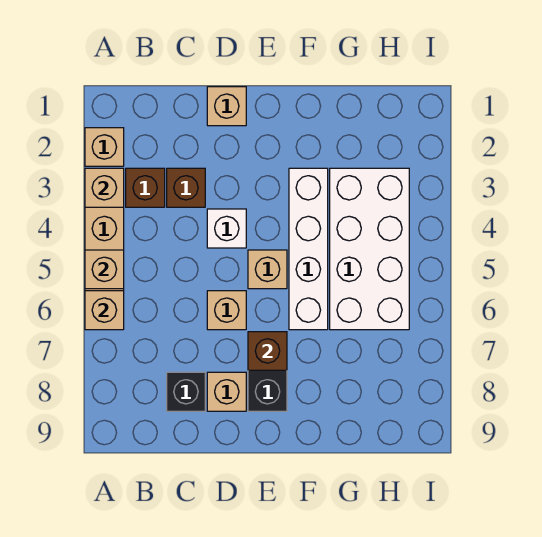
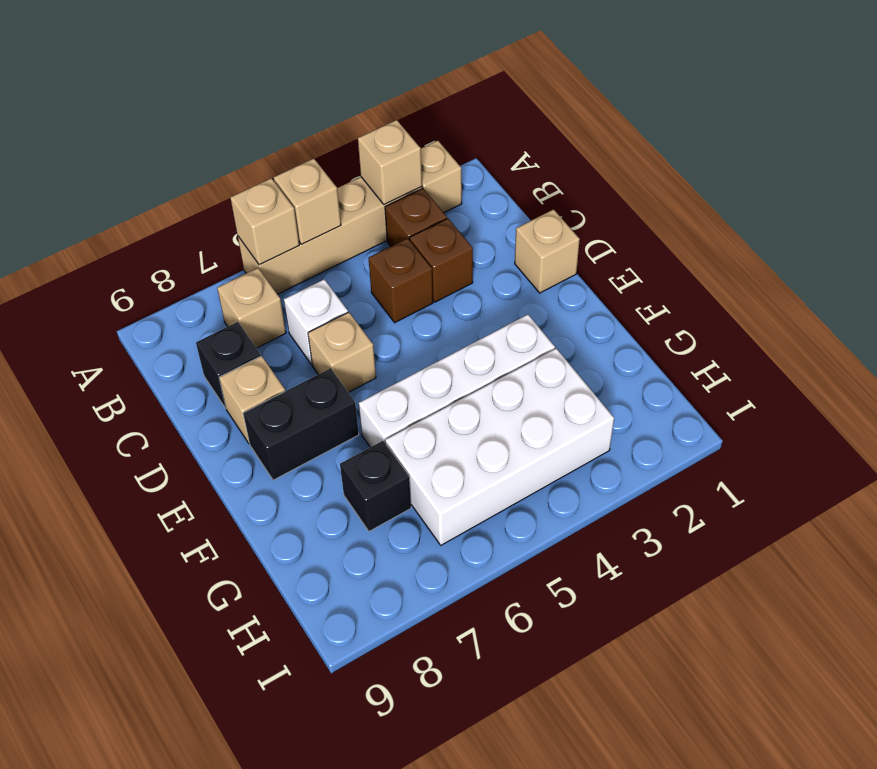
white brick D4 level 1 -> white brick C6 level 1
tan brick E5 level 1 -> tan brick B7 level 1
brown brick E7 level 2 -> brown brick C4 level 1
none -> black brick G7 level 1

